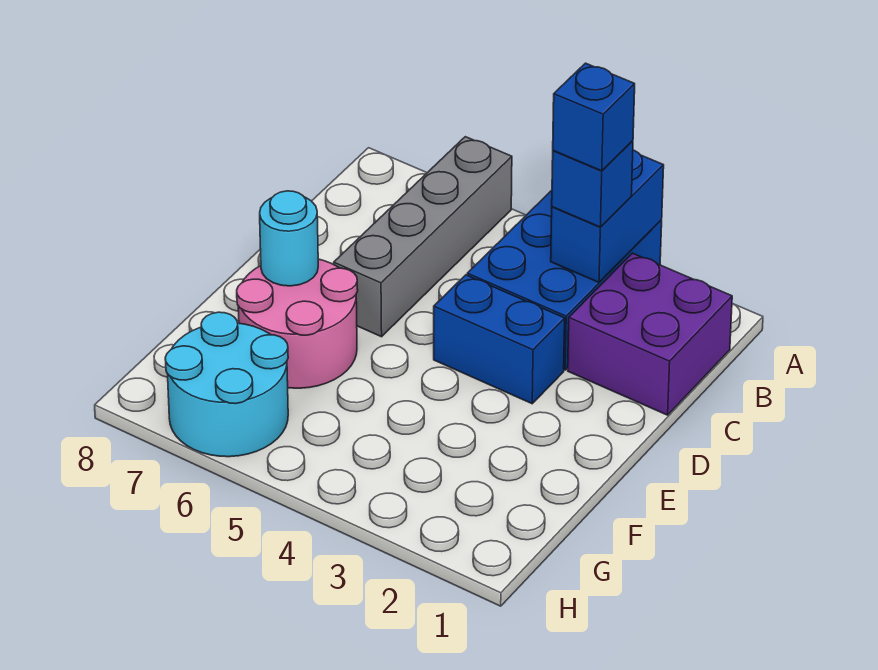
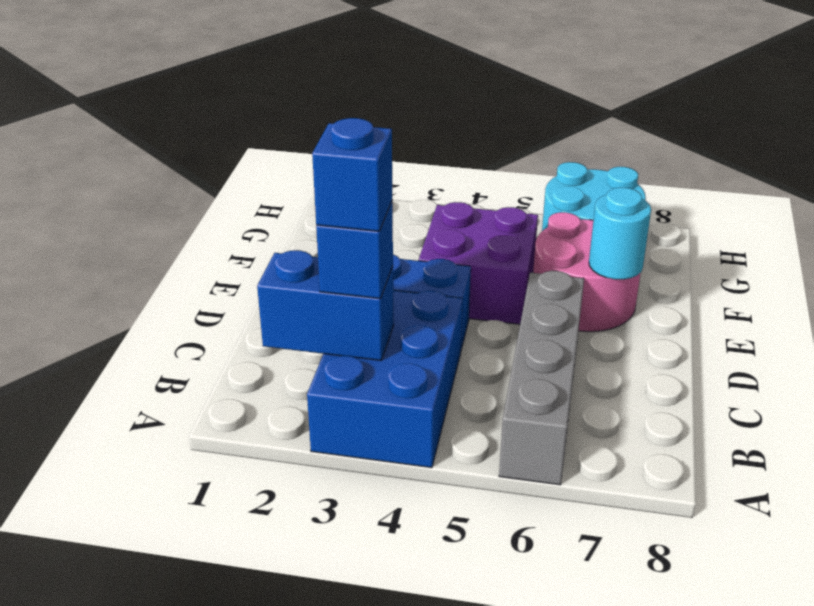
blue brick A3:B3 level 2 -> blue brick B2:B3 level 2
purple brick B1:C2 level 1 -> purple brick E4:F5 level 1

